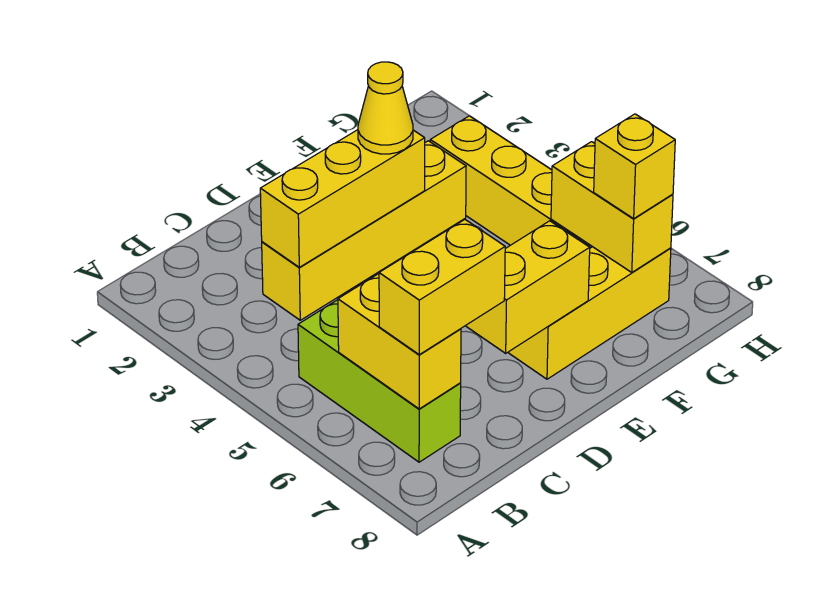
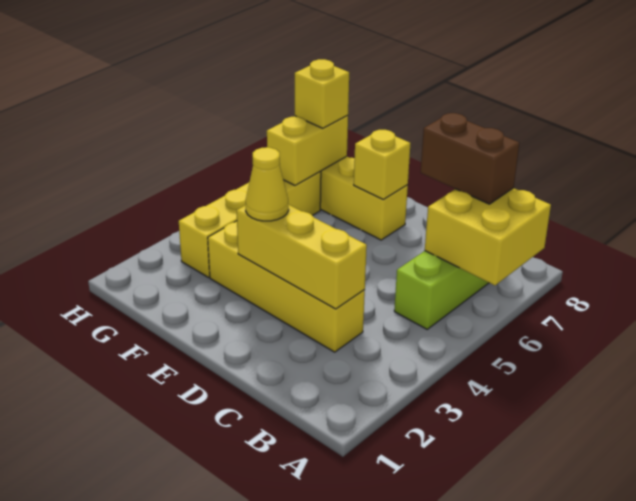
yellow brick B6:B7 level 2 -> yellow brick A6:B7 level 2
yellow brick B7:C7 level 3 -> brown brick B7:C7 level 3
yellow brick D7:E7 level 2 -> yellow brick E7 level 2

